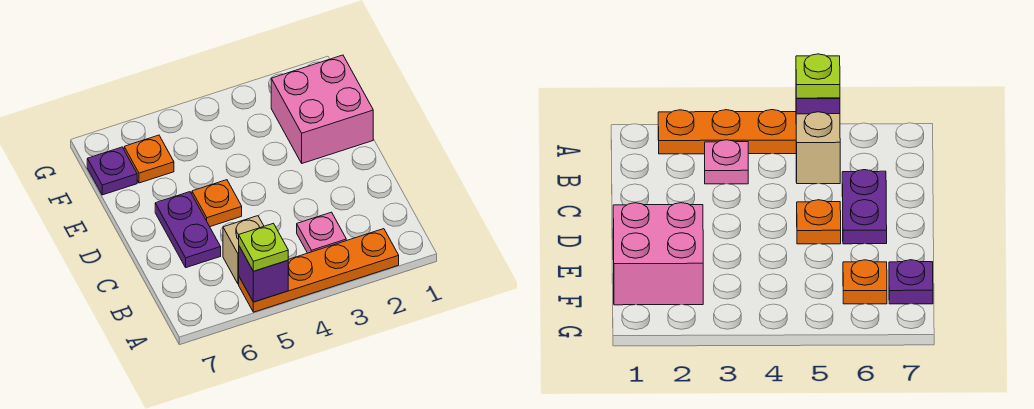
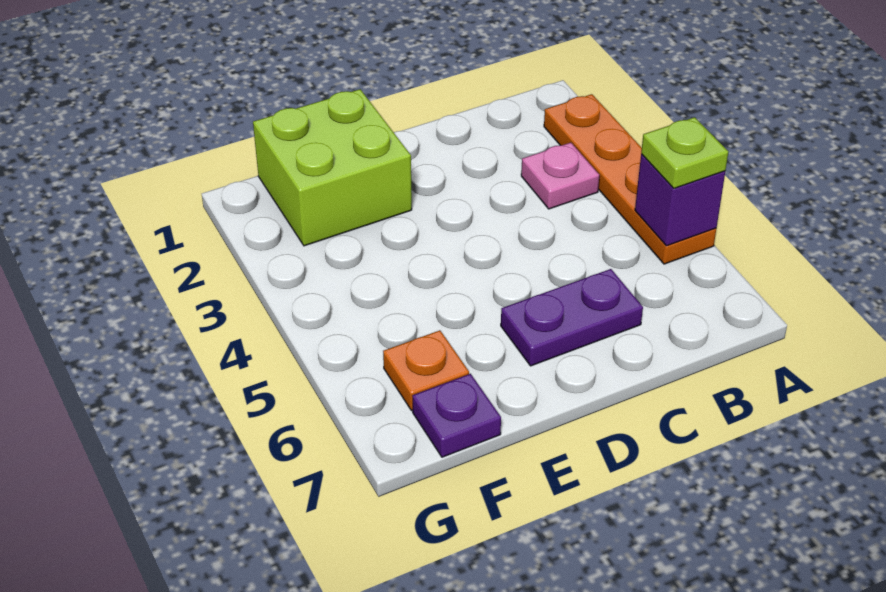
tan brick B5 level 1 -> none
orange plate D5 level 1 -> none
pink brick E1:F2 level 1 -> lime brick E1:F2 level 1

